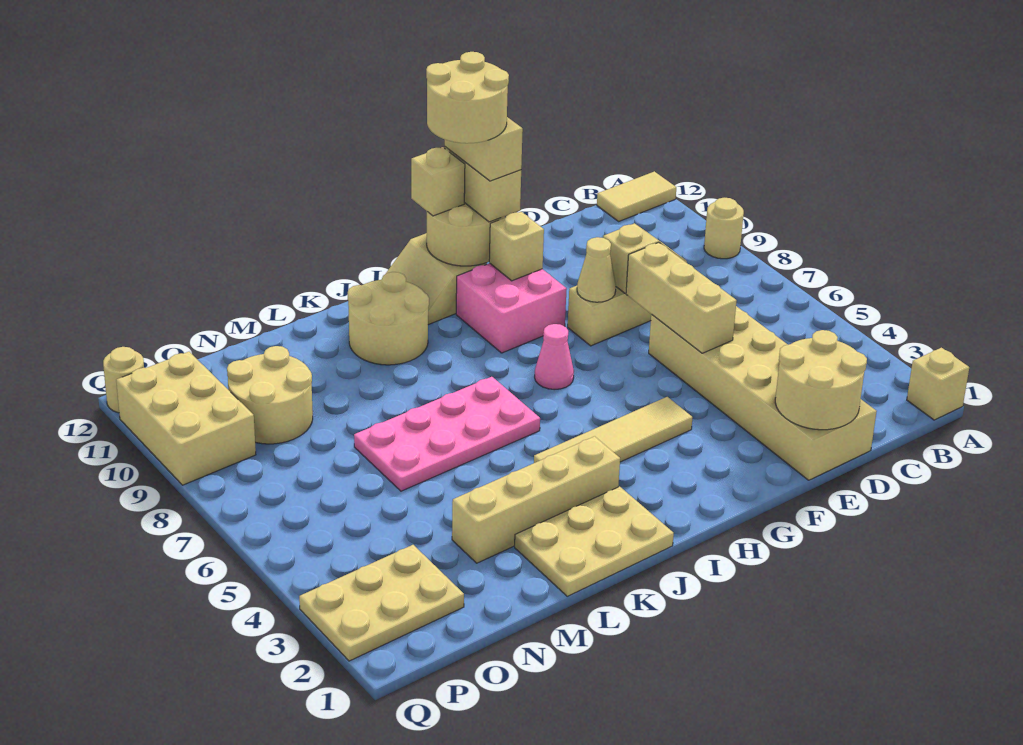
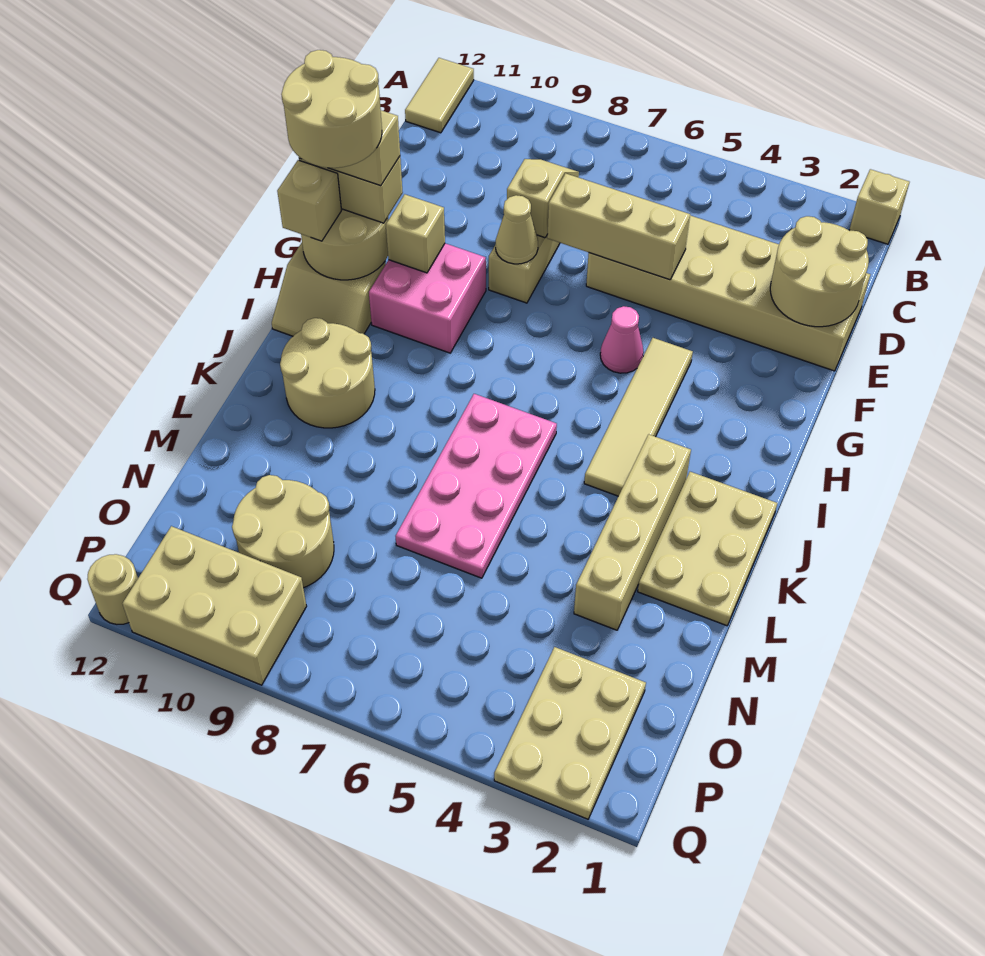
tan round brick A9 level 1 -> none
pink cone H7 level 1 -> pink cone G5 level 1

